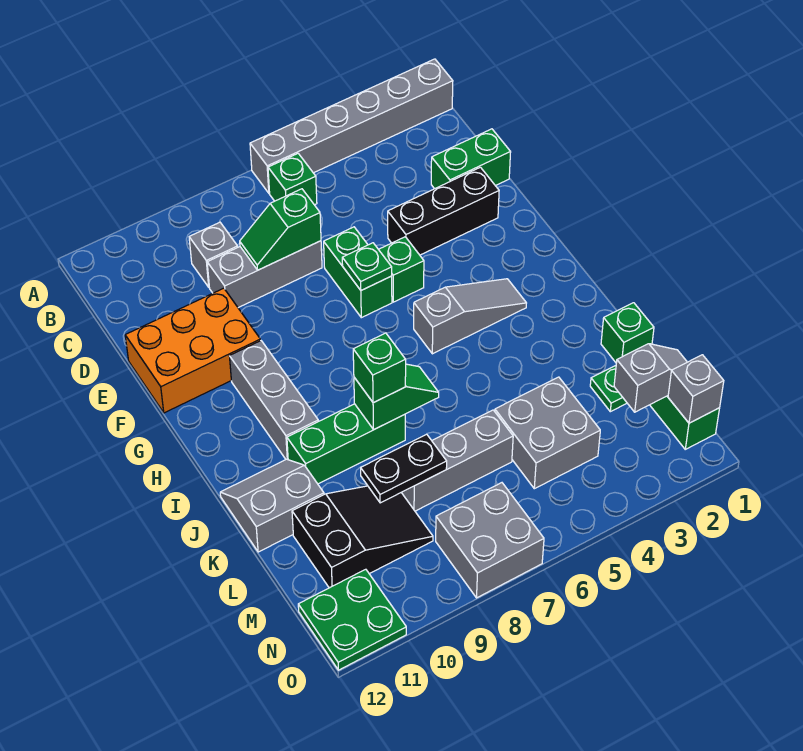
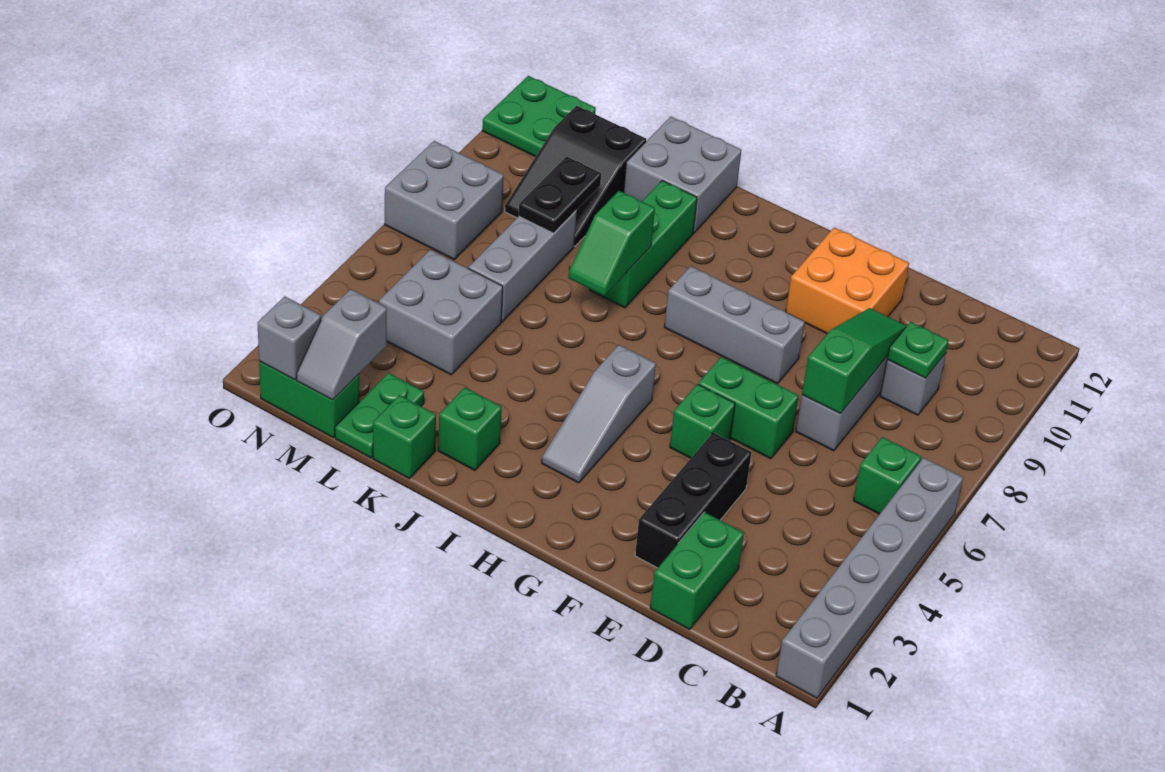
green slope D7:D8 level 2 top 7 -> green slope D7:D9 level 2 top 7
orange brick E10:F12 level 1 -> orange brick E10:F11 level 1
green plate F6 level 2 -> green plate C9 level 2
grey brick G10:I10 level 1 -> grey brick F8:H8 level 1
green brick J8 level 3 -> green brick J2 level 1
grey slope J11:K12 level 1 top K -> grey brick J11:K12 level 1

